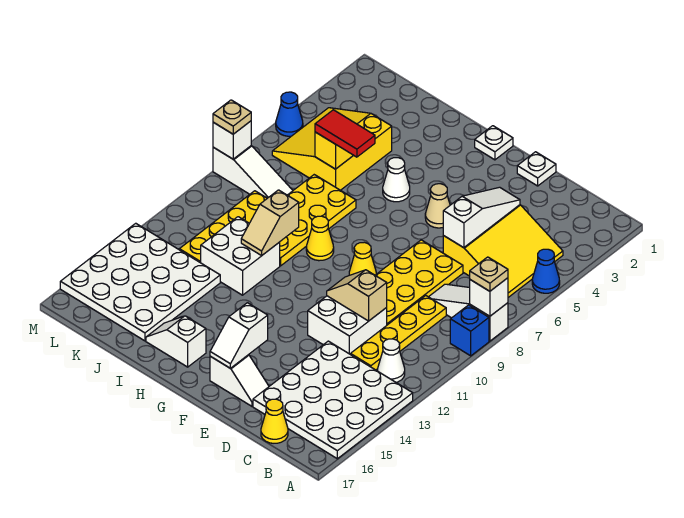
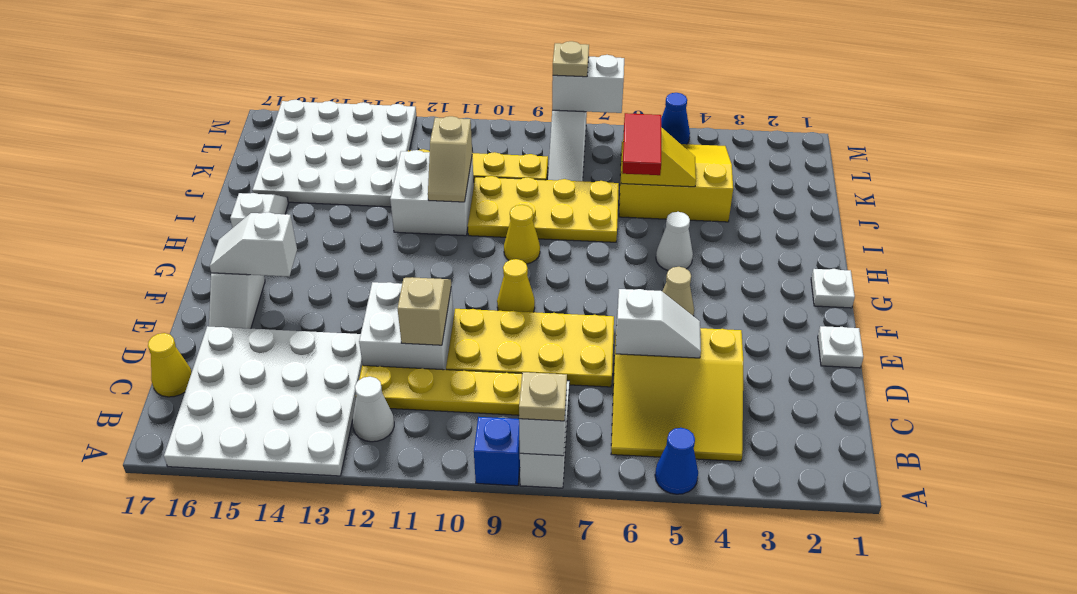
white slope D4:D6 level 2 top 6 -> white slope D5:D6 level 2 top 6
tan slope I10:I11 level 2 top 10 -> tan slope I11:J11 level 2 top J
white brick M8 level 2 -> white brick M7:M8 level 2

